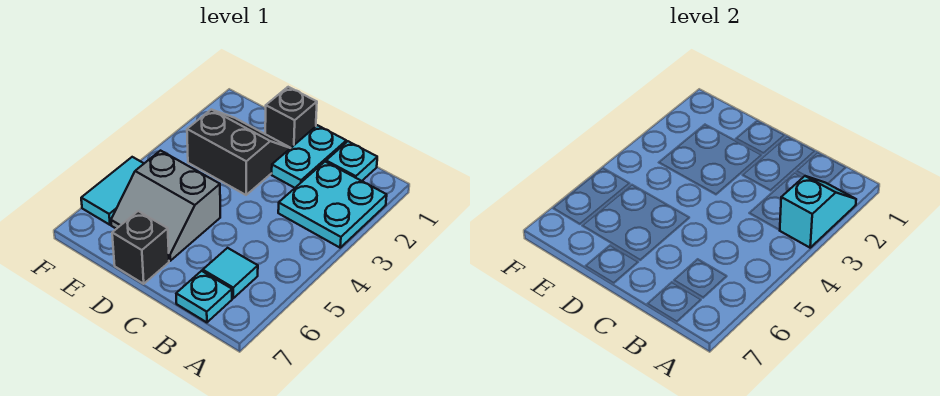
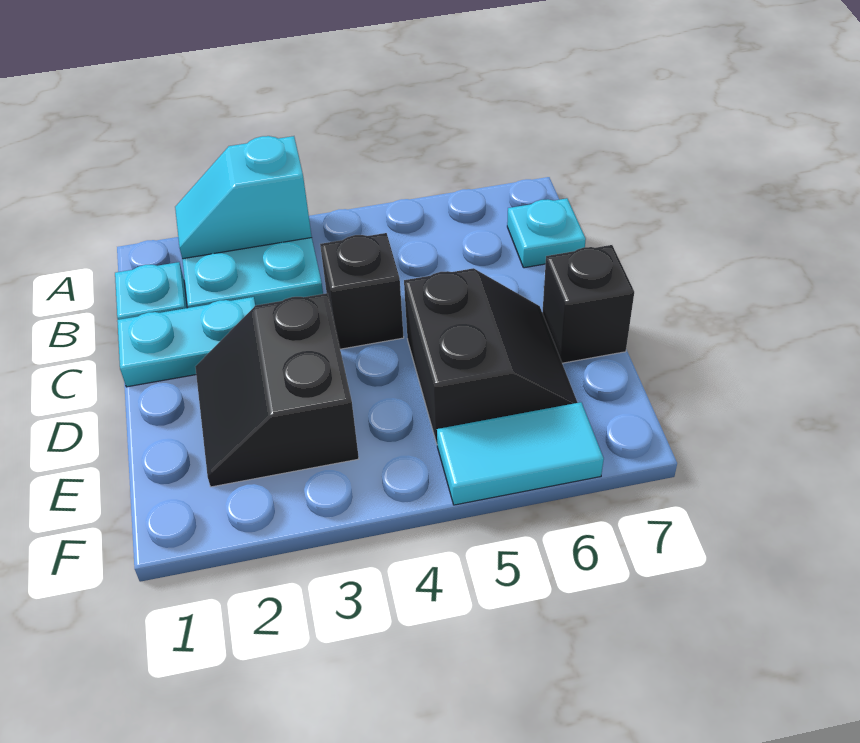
cyan tile B6 level 1 -> none
black brick D1 level 1 -> black brick C4 level 1
grey slope D5:E6 level 1 top 5 -> black slope D5:E6 level 1 top 5

